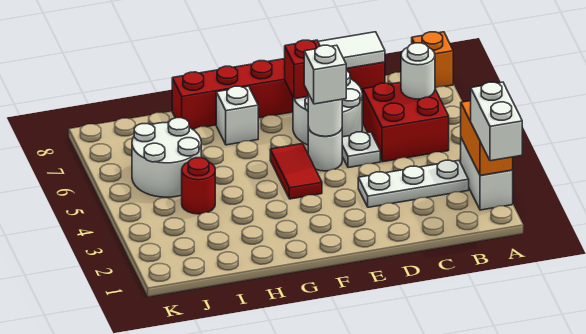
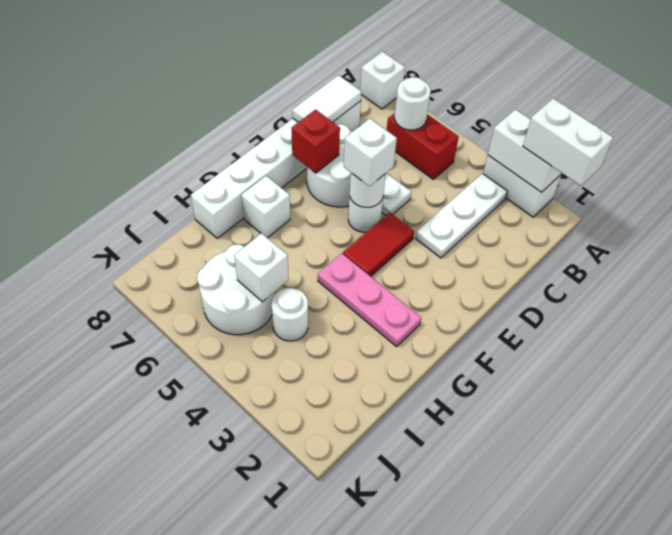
orange brick A2:A3 level 2 -> white brick A2:A3 level 2
orange brick A8 level 1 -> white brick A8 level 1
red brick B5:C6 level 1 -> red brick B5:B6 level 1
red brick C8:H8 level 1 -> white brick C8:H8 level 1
red tile F4:F5 level 1 -> red tile E4:F4 level 1
none -> pink plate G2:G4 level 1
red round brick I4 level 1 -> white round brick I4 level 1
none -> white brick I5 level 2

